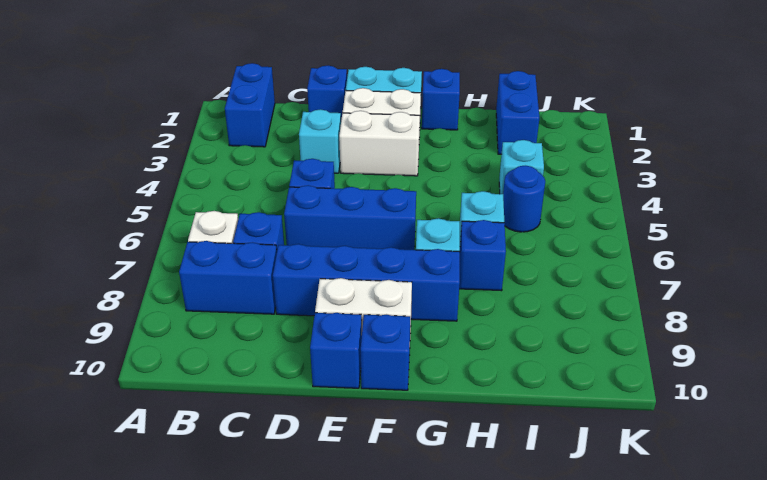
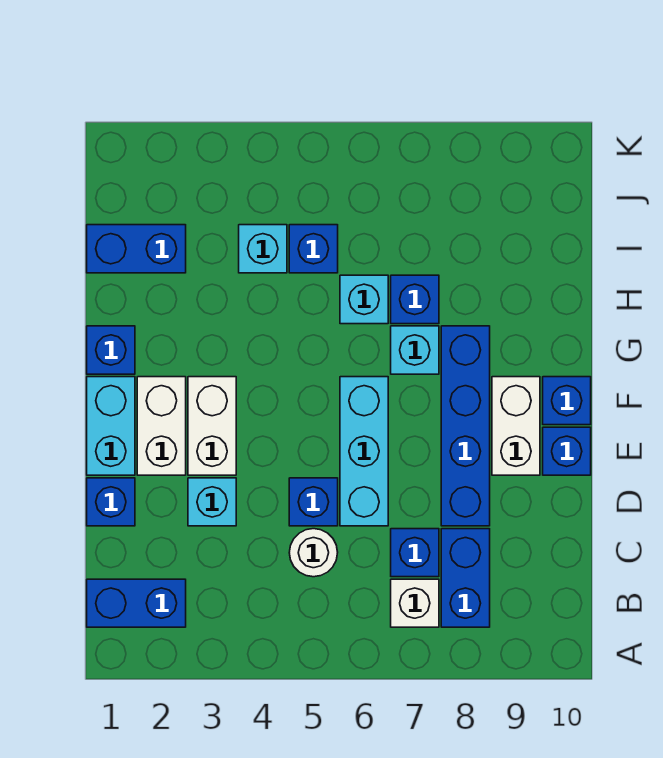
none -> white round brick C5 level 1
blue brick D6:F6 level 1 -> cyan brick D6:F6 level 1
blue round brick I5 level 1 -> blue brick I5 level 1

